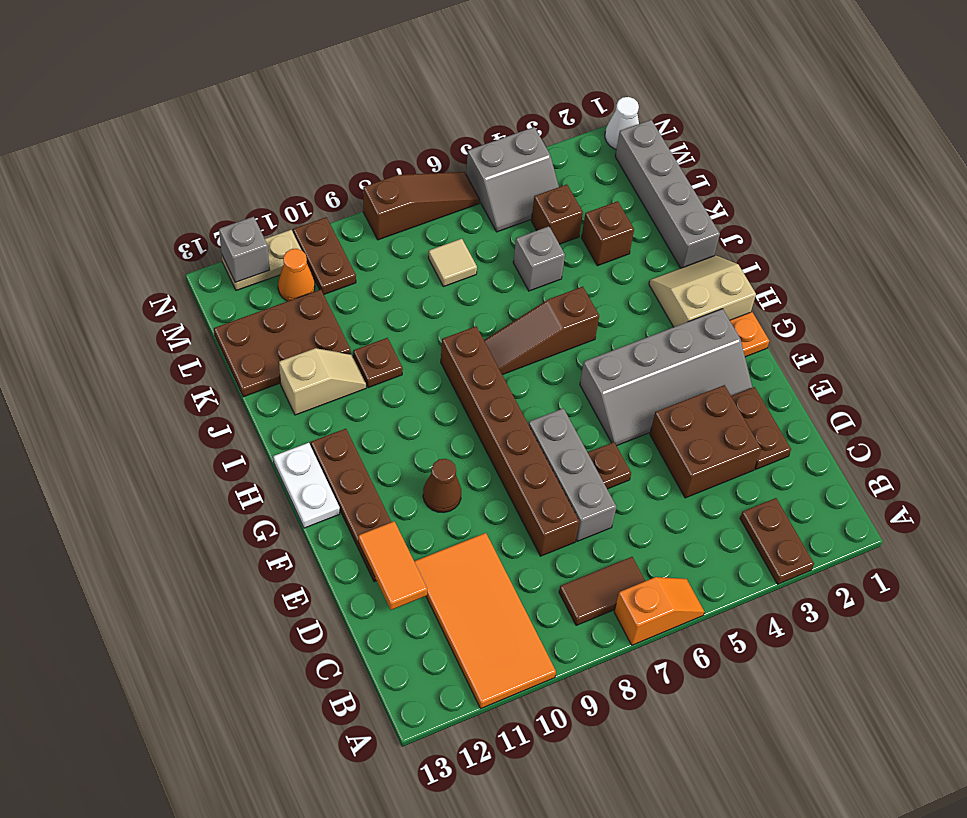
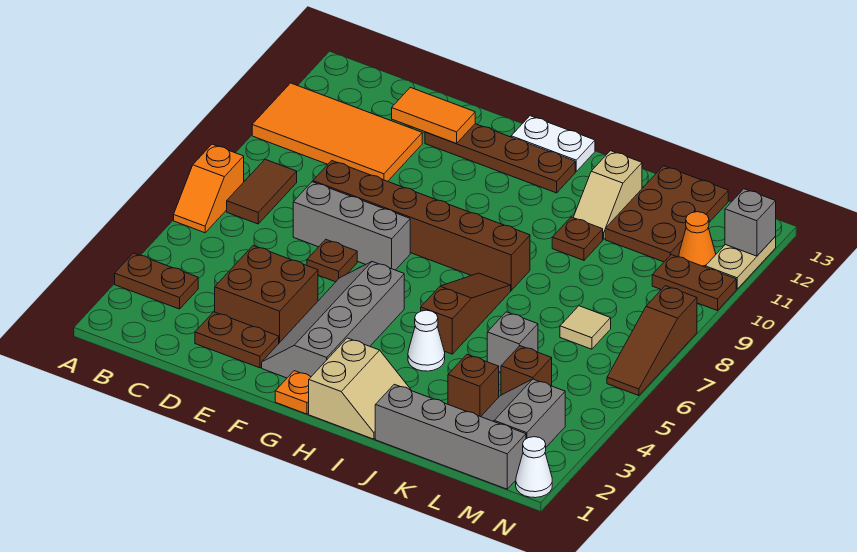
brown cone F10 level 1 -> none
none -> white cone I4 level 1
grey slope M4:N5 level 1 top N -> grey slope L2:M3 level 1 top M

